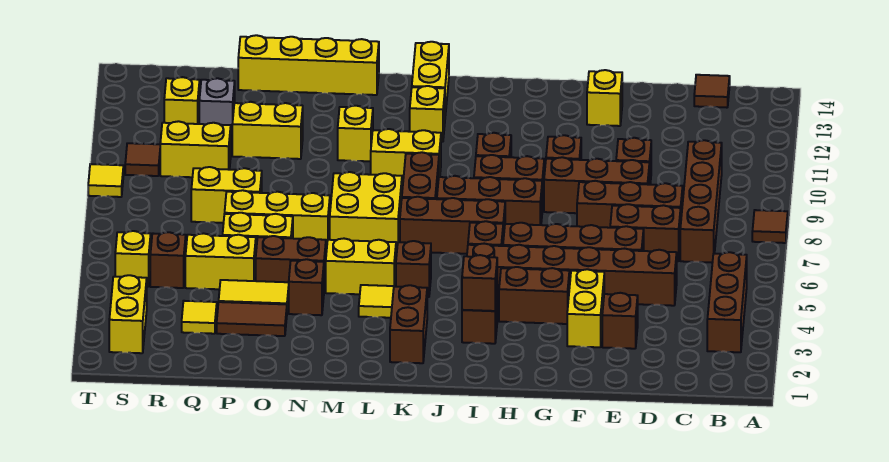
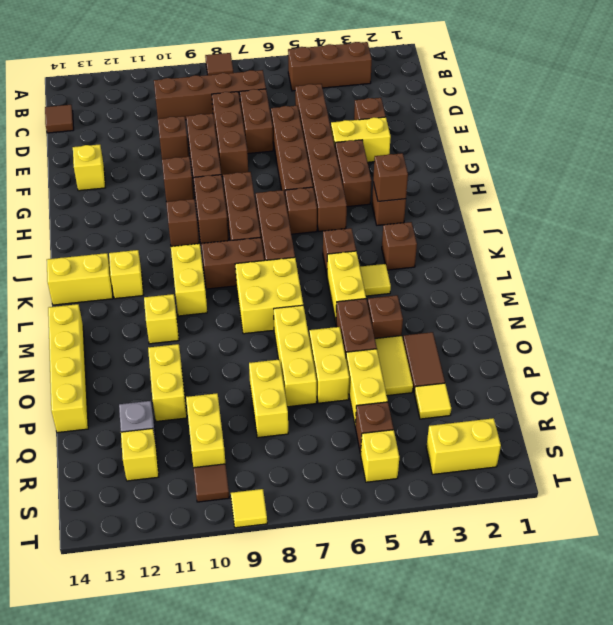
brown brick K2:K3 level 1 -> brown brick K3 level 1

